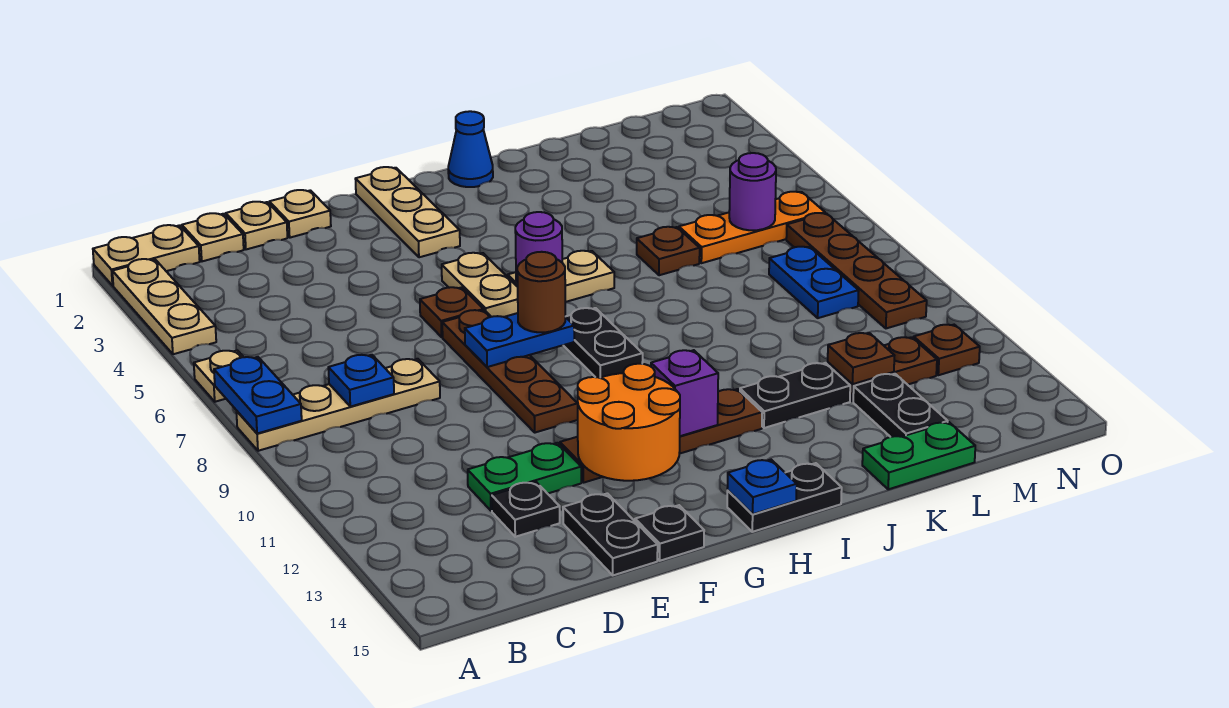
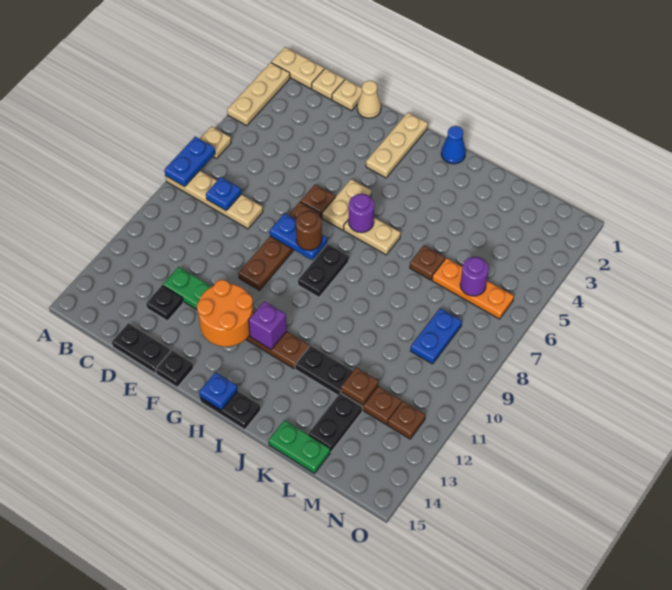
tan plate E1 level 1 -> tan cone E1 level 1
black plate E14:E15 level 1 -> black plate D15:E15 level 1
brown plate N7:N10 level 1 -> none

